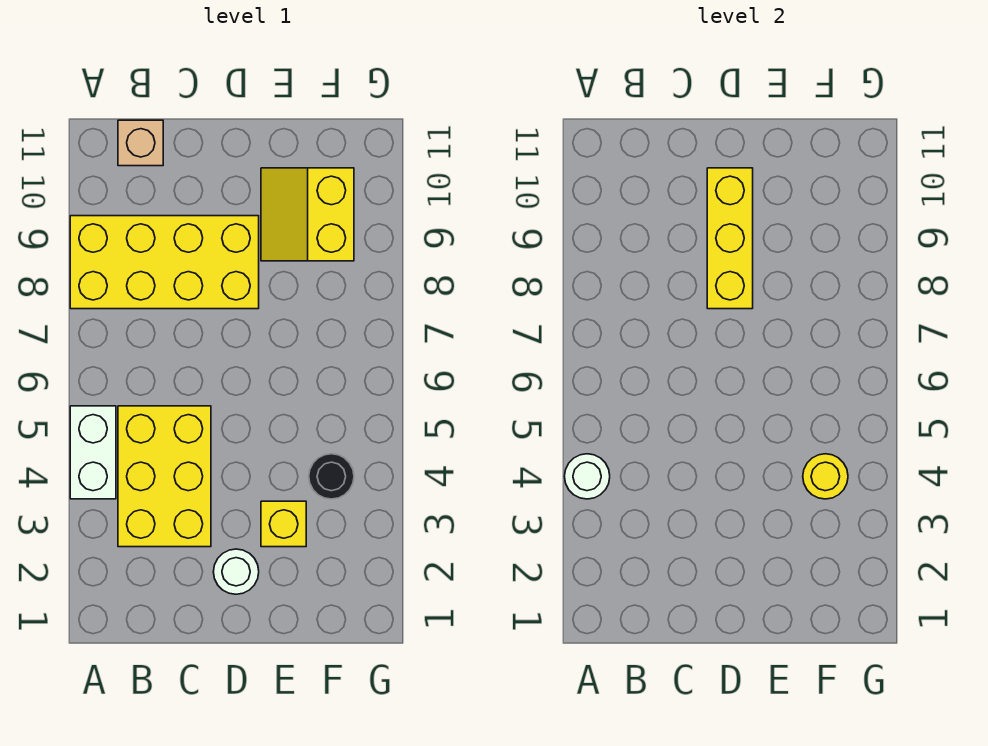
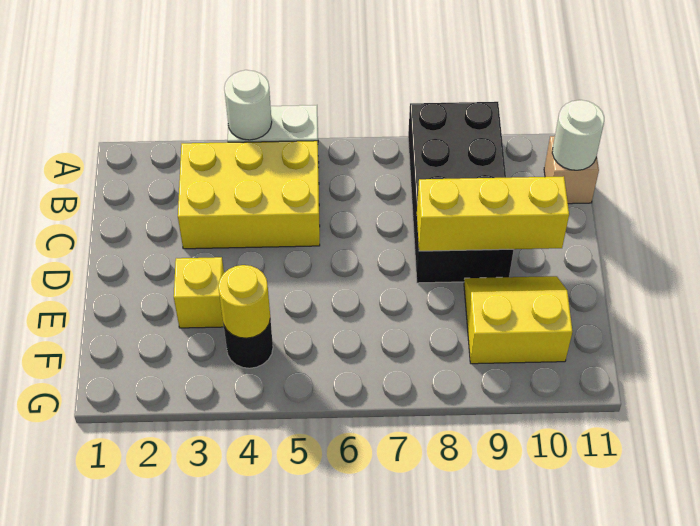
yellow brick A8:D9 level 1 -> black brick A8:D9 level 1
white round brick D2 level 1 -> white round brick B11 level 2

